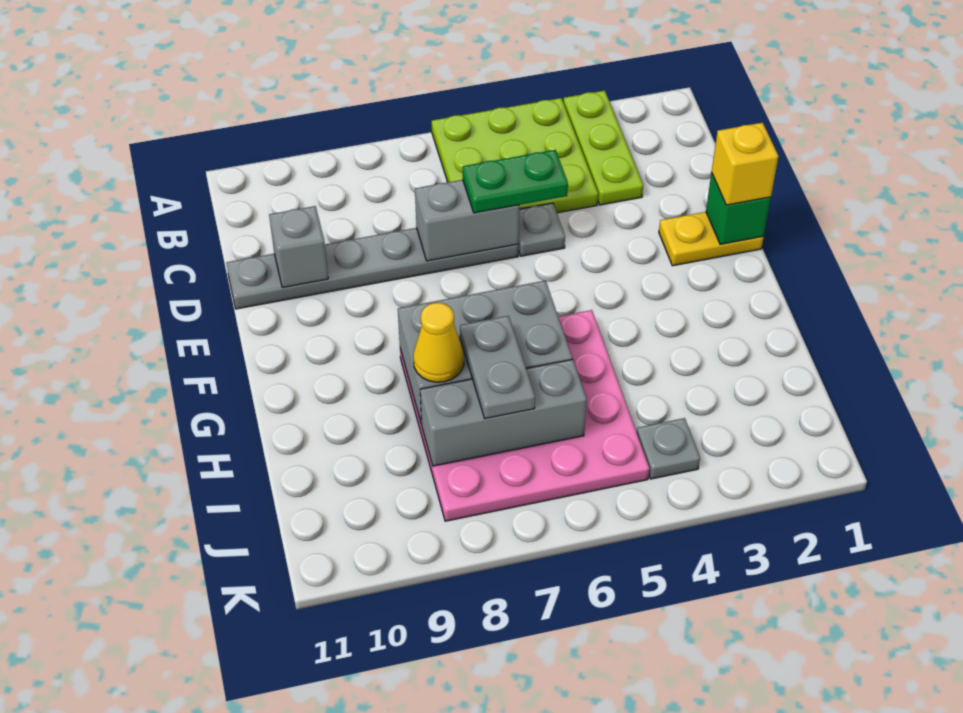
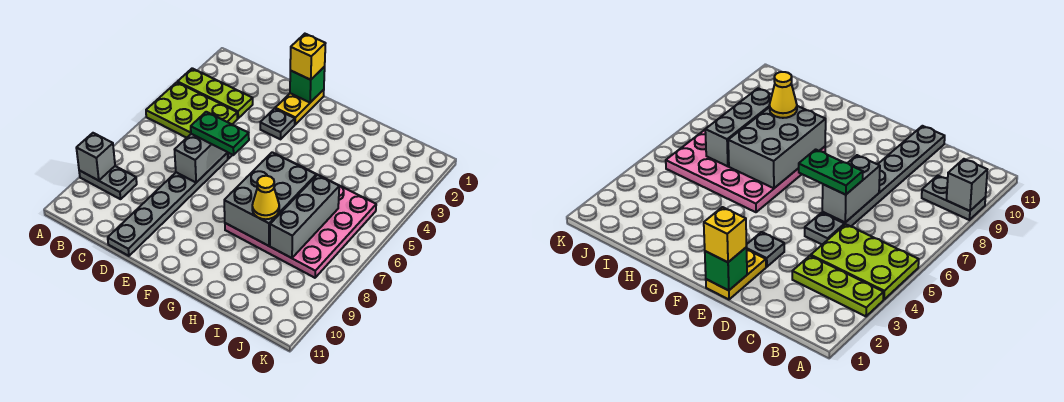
lime plate A4:C6 level 1 -> lime plate A4:C5 level 1
green plate D5:D6 level 3 -> green plate D6:E6 level 3
grey brick D10 level 2 -> grey brick A9 level 2
grey plate H7:I7 level 3 -> grey plate A9:B9 level 1
grey plate J4 level 1 -> grey plate E3 level 1

